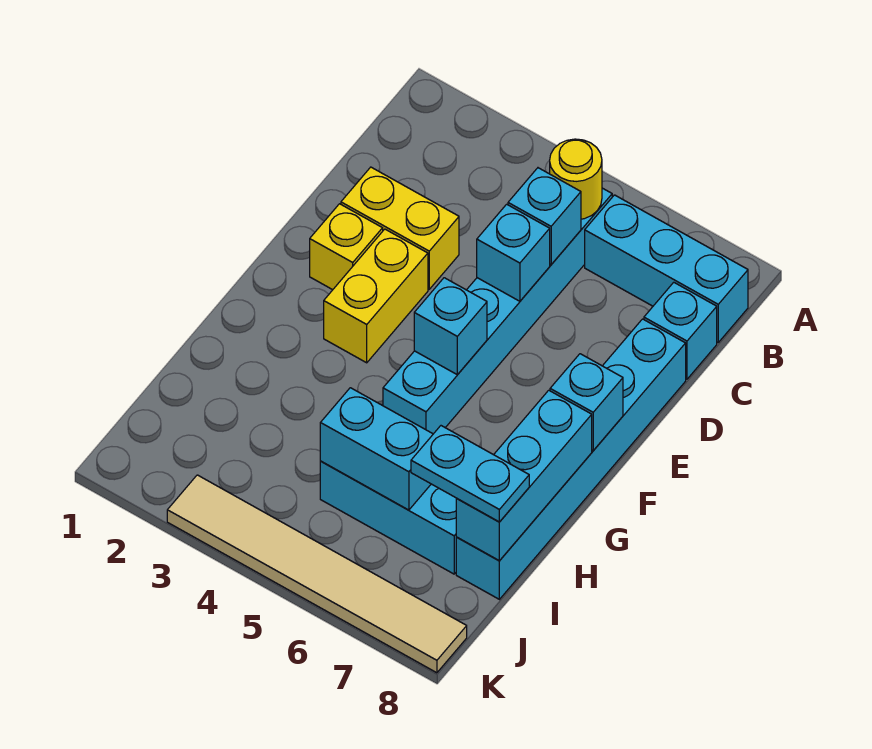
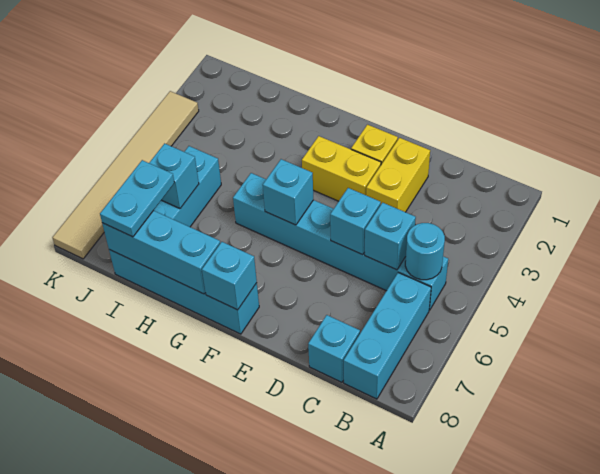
yellow round brick B5 level 2 -> cyan round brick B5 level 2
cyan brick D8:I8 level 1 -> cyan brick F8:I8 level 1
cyan brick I5:I6 level 2 -> cyan brick I6 level 2

